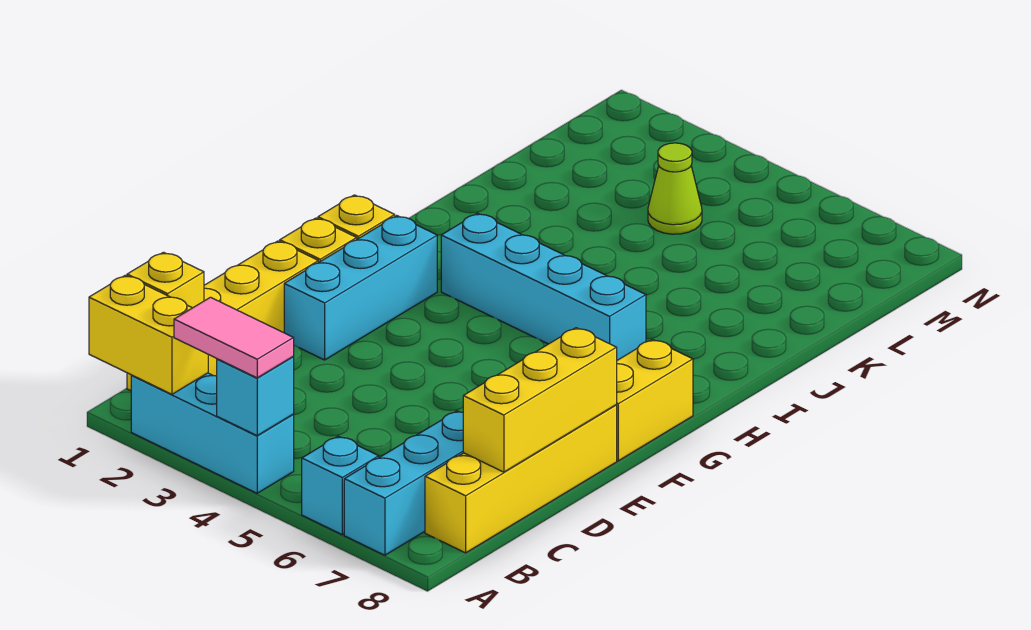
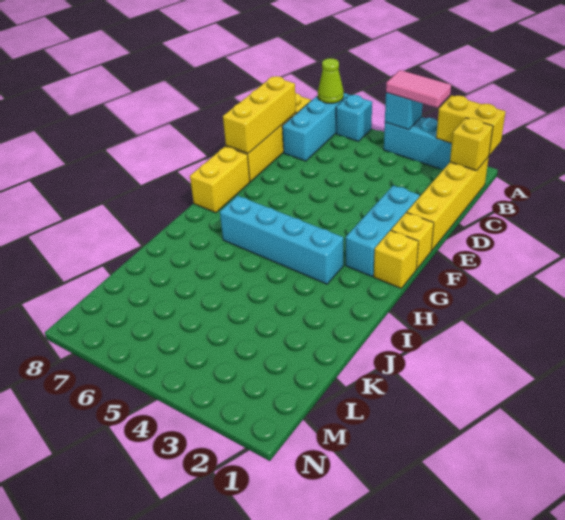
lime cone L4 level 1 -> lime cone A7 level 2

